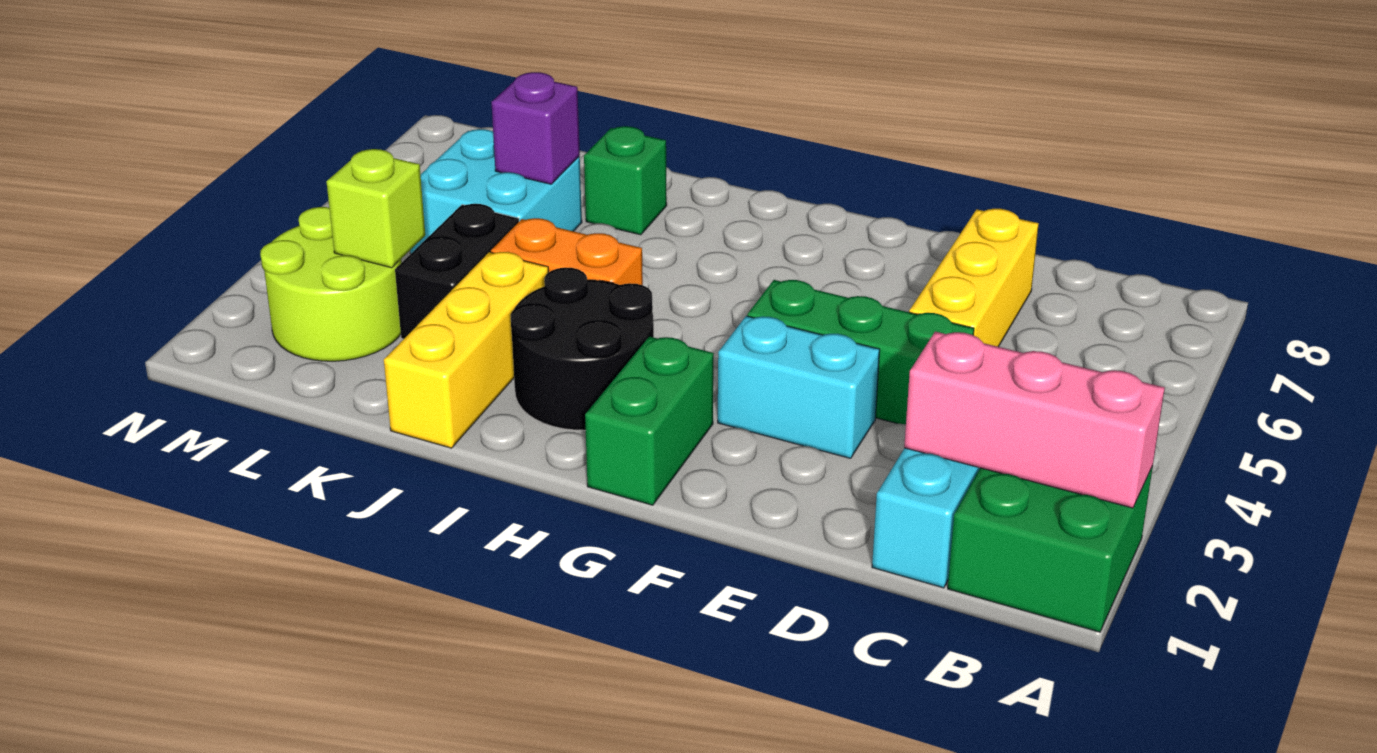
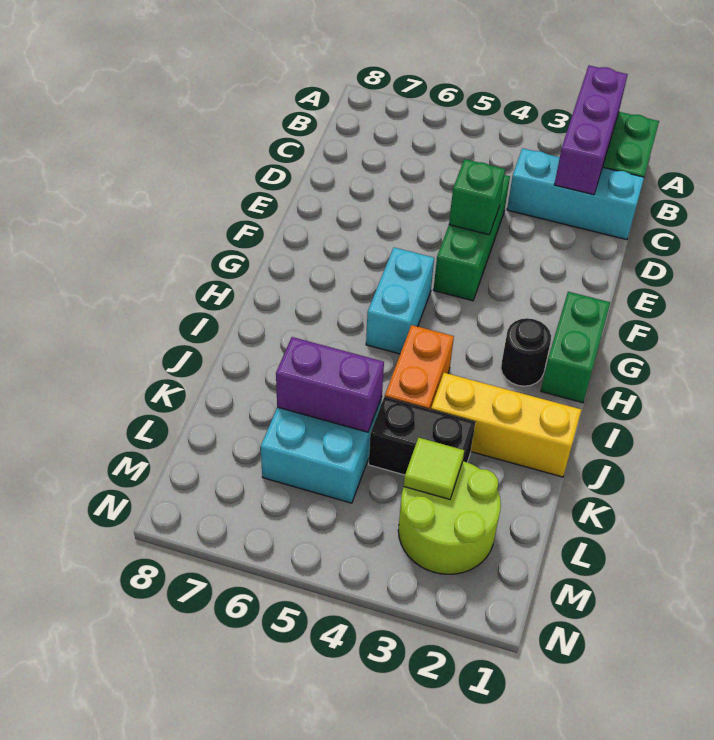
pink brick A2:C2 level 2 -> purple brick A2:C2 level 2
yellow brick D5:D7 level 1 -> none
cyan brick E3:F3 level 1 -> cyan brick G5:H5 level 1
green brick G1:G2 level 1 -> green brick G1:H1 level 1
black round brick H2:I3 level 1 -> black round brick H2 level 1
green brick J7 level 1 -> green brick E4 level 2
purple brick K6 level 2 -> purple brick K5:K6 level 2
lime brick L3 level 2 -> lime tile L3 level 2

